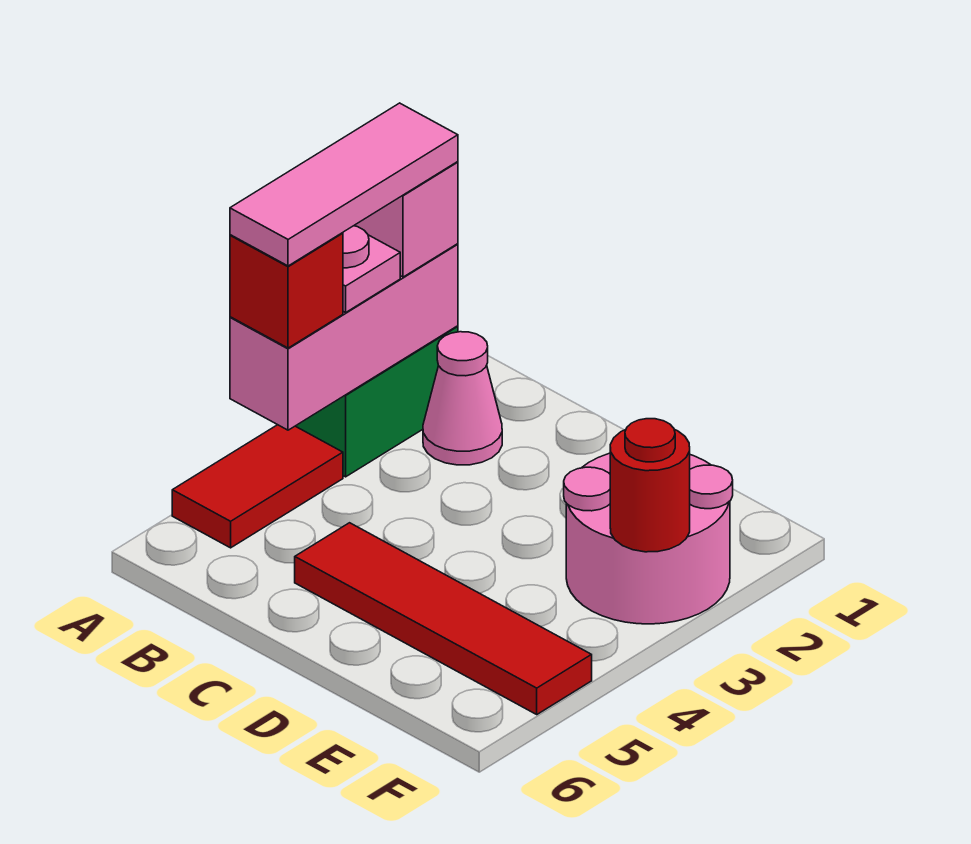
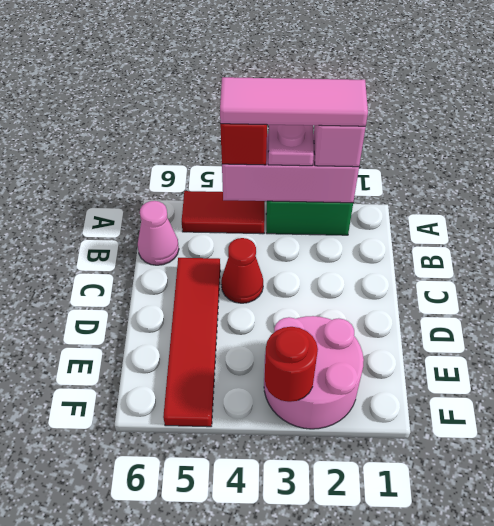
pink cone B2 level 1 -> pink cone B6 level 1
none -> red cone C4 level 1

